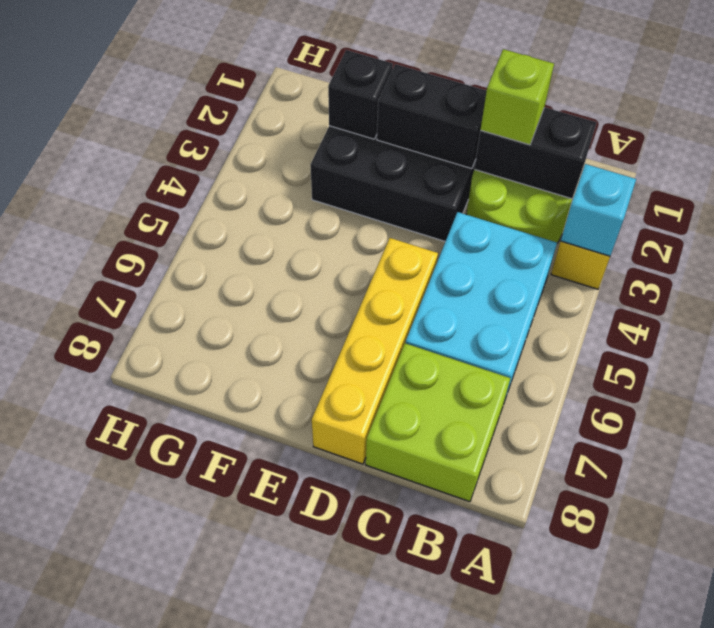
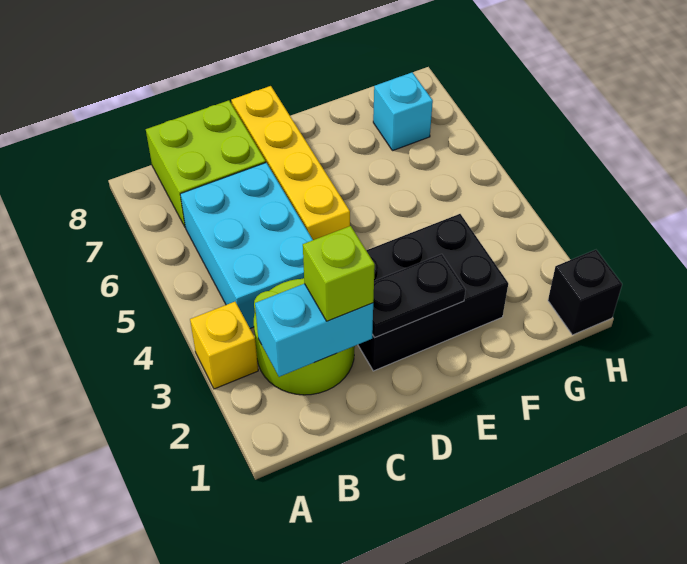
cyan brick A3 level 2 -> cyan brick G7 level 1
black brick B2:C2 level 2 -> cyan brick B2:C2 level 2
black brick D2:E2 level 2 -> black plate D2:E2 level 2
black brick F2 level 2 -> black brick H1 level 1

